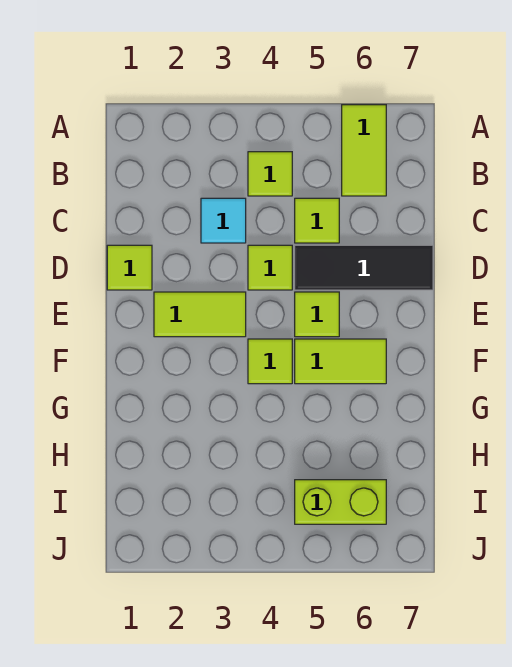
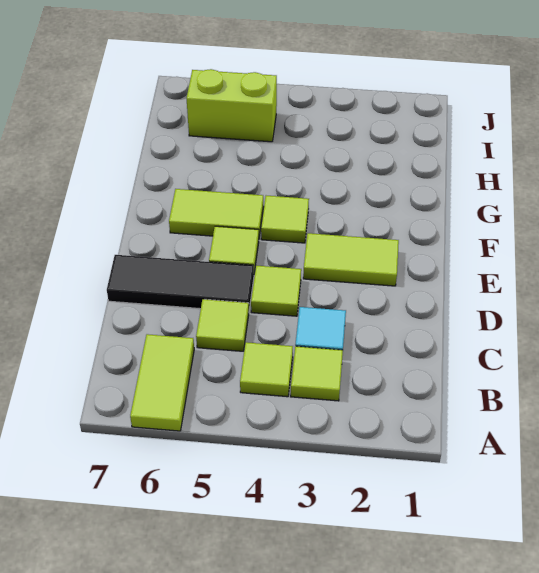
lime tile D1 level 1 -> lime tile B3 level 1

